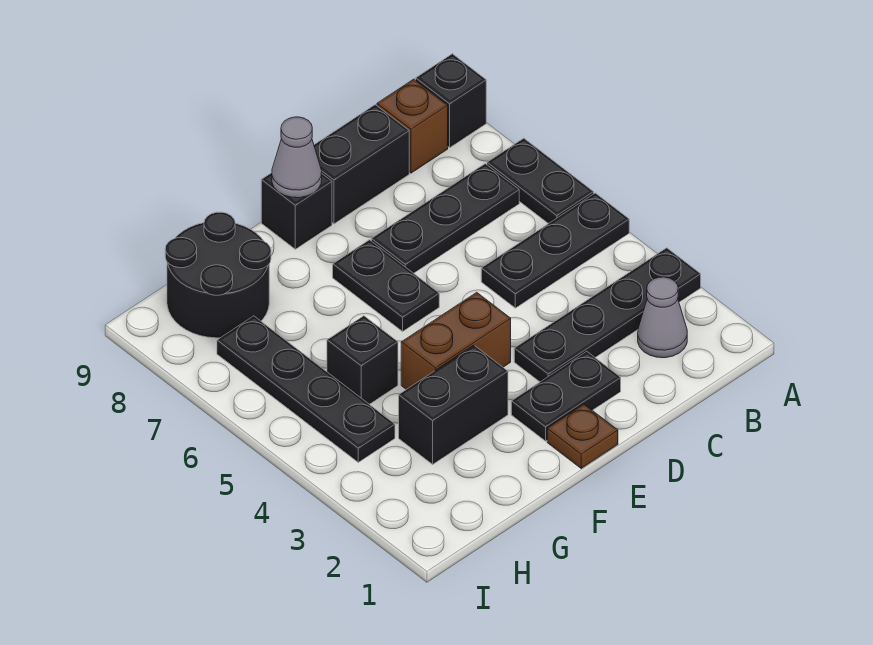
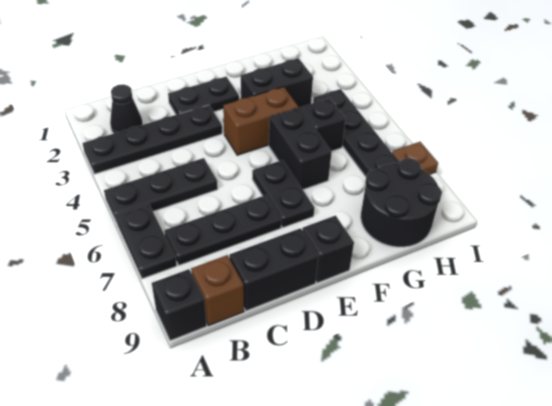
grey cone B2 level 1 -> black cone B2 level 1
brown plate E1 level 1 -> brown plate I7 level 1
grey cone E9 level 2 -> none
none -> black brick F5:F6 level 1

